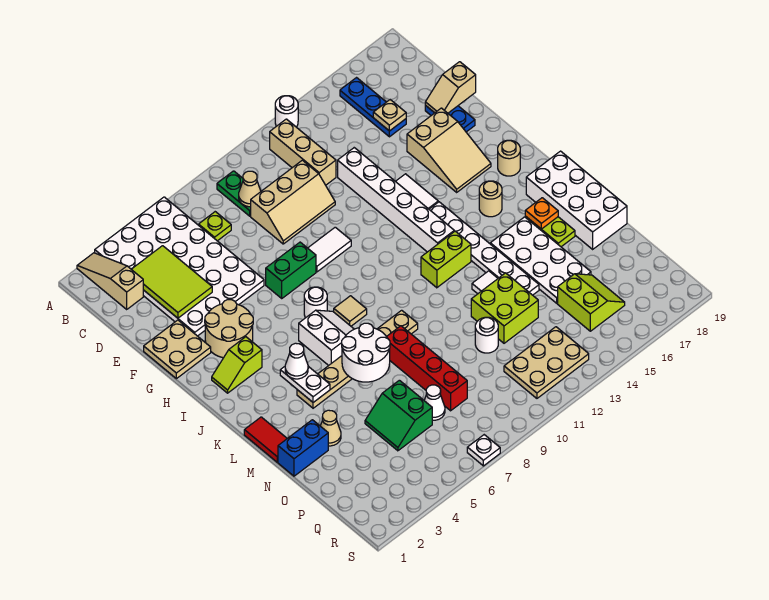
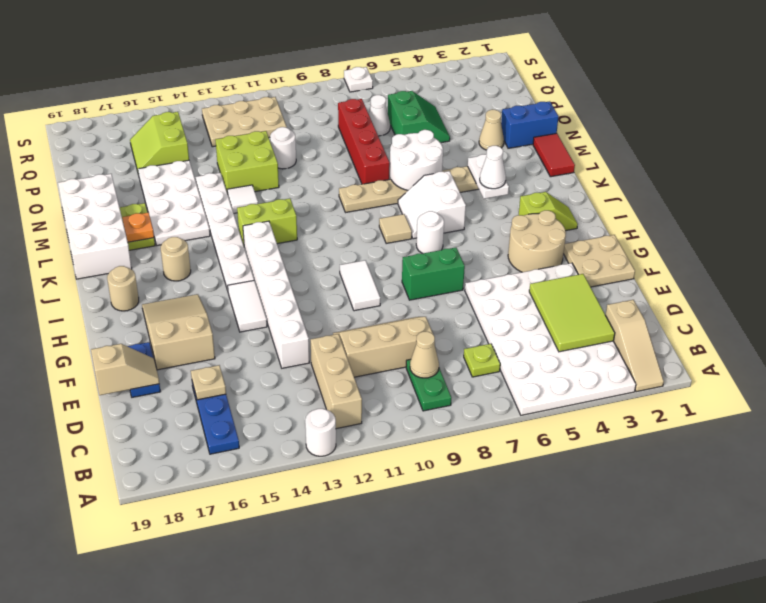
white tile G9:G10 level 1 -> white tile G10:H10 level 1

